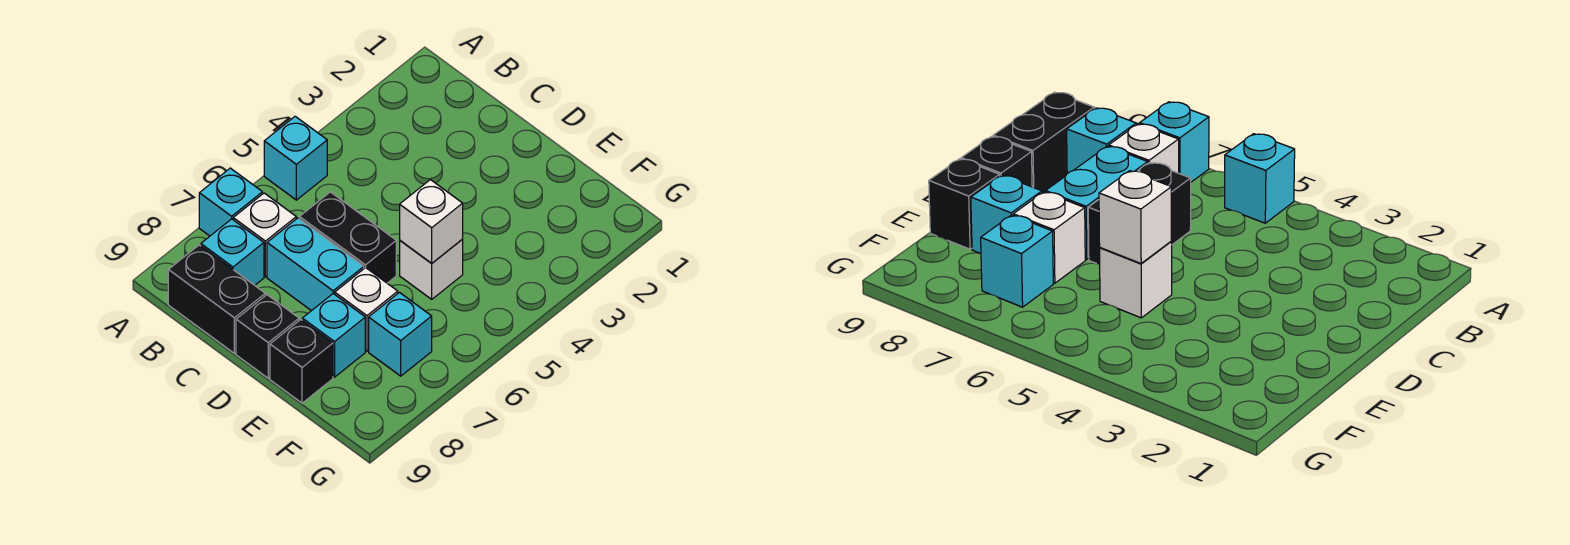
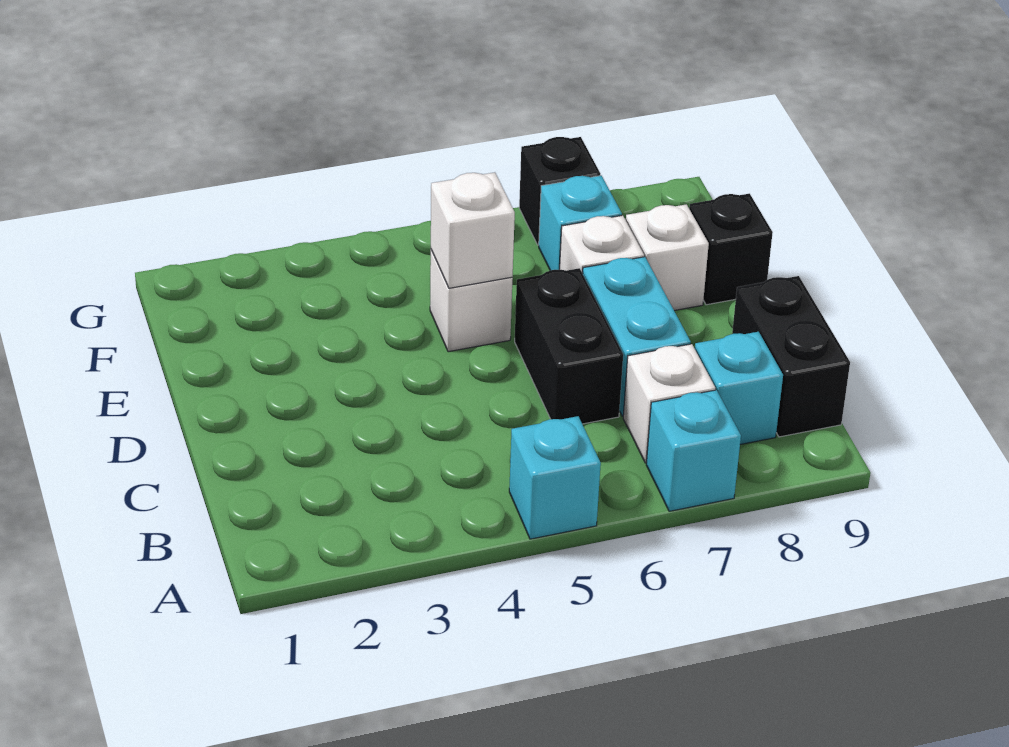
black brick D9 level 1 -> black brick G7 level 1
cyan brick E8 level 1 -> white brick E8 level 1

